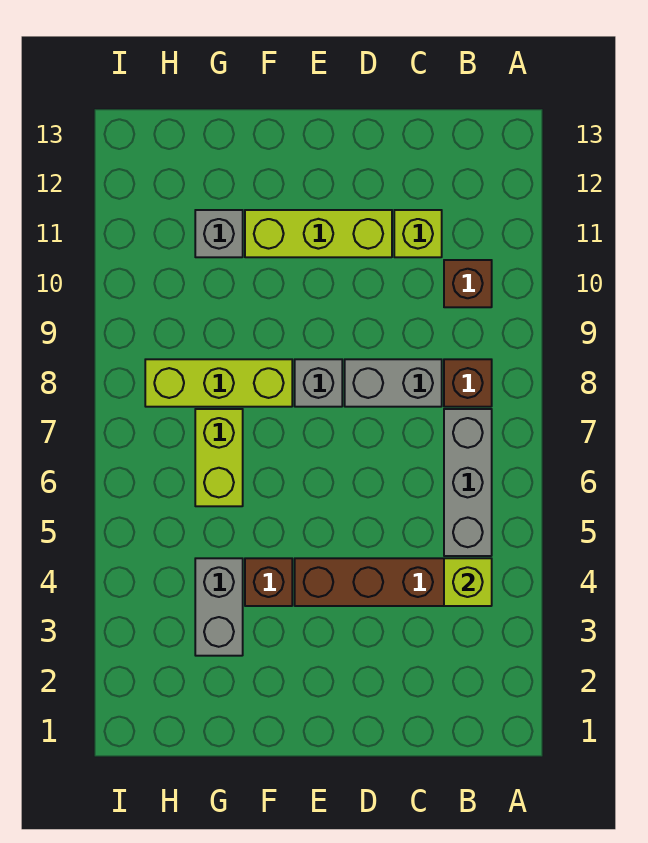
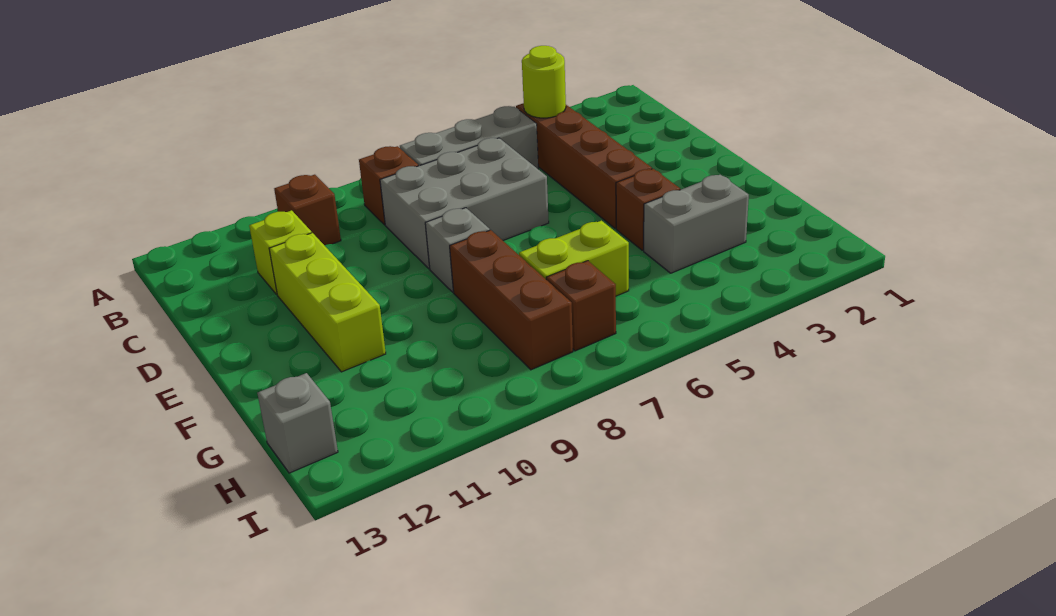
lime brick B4 level 2 -> lime round brick B4 level 2
grey brick C8:D8 level 1 -> grey brick C6:D8 level 1
lime brick F8:H8 level 1 -> brown brick F8:H8 level 1
grey brick G11 level 1 -> grey brick H13 level 1
none -> brown brick H7 level 1

